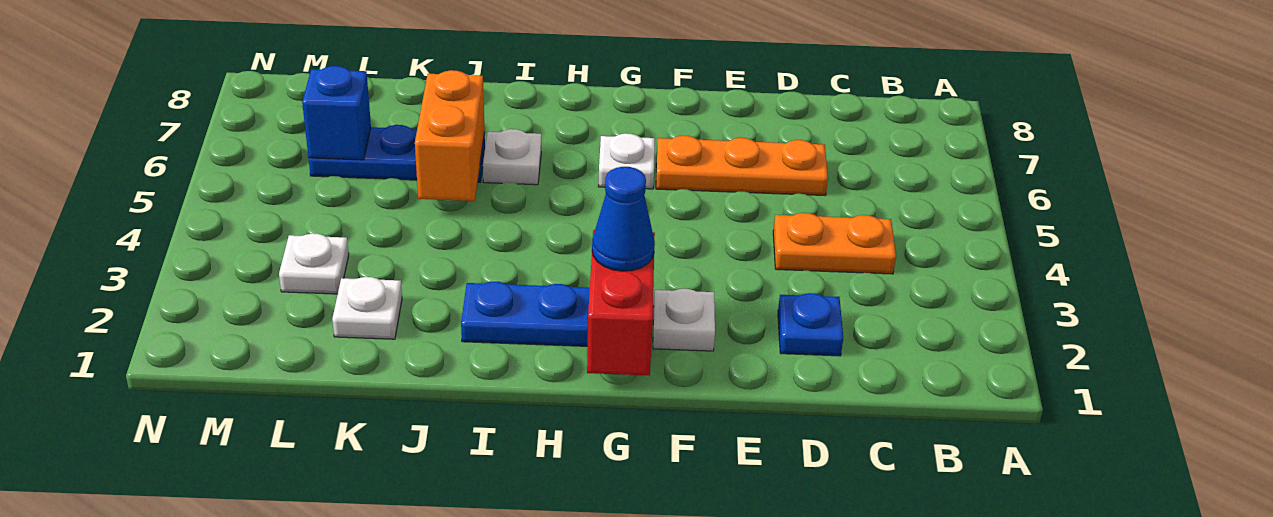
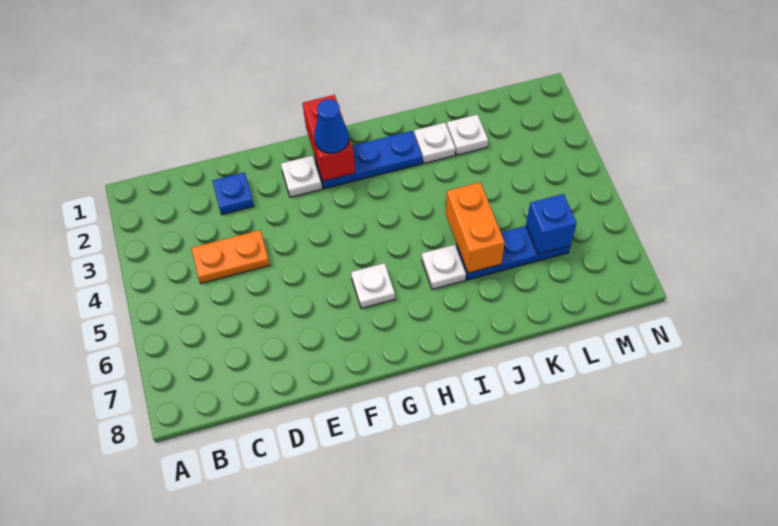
orange plate D6:F6 level 1 -> none
white plate L3 level 1 -> white plate J2 level 1

